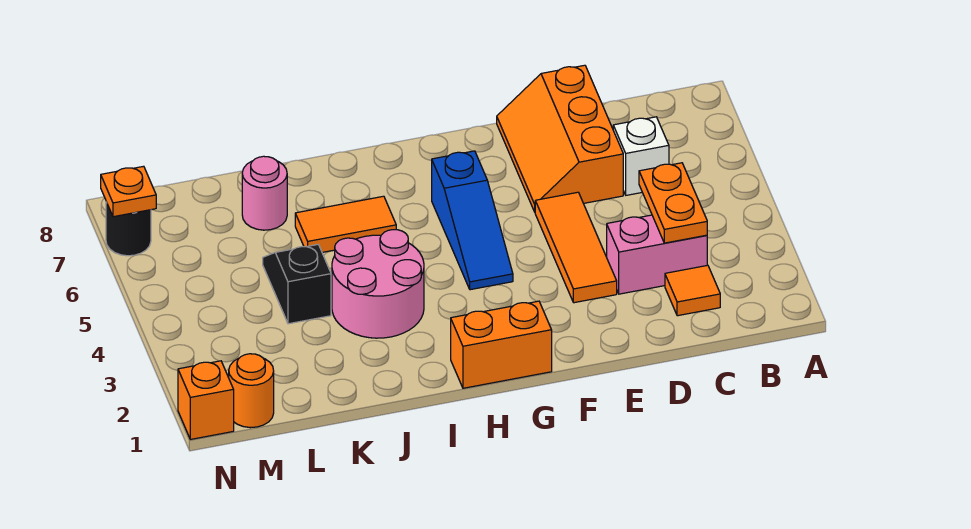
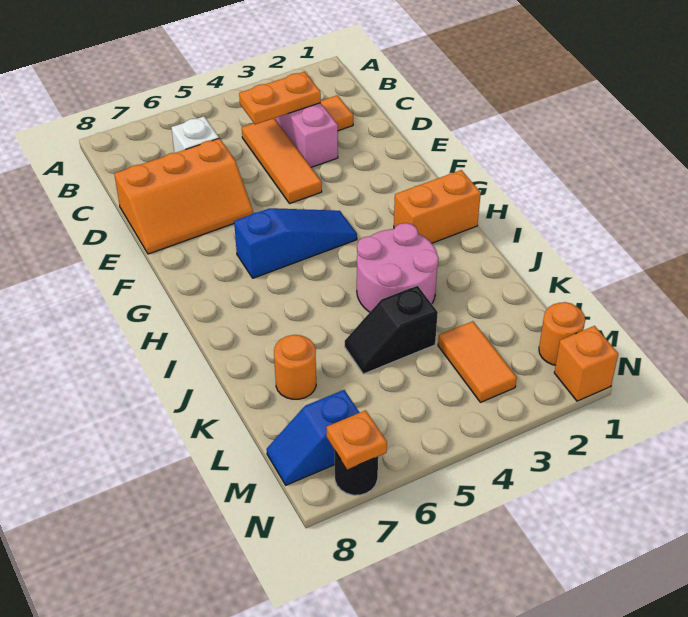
orange tile E3:E5 level 1 -> orange tile C4:E4 level 1
orange brick G1:H1 level 1 -> orange brick H1:H2 level 1
orange tile I6:J6 level 1 -> orange tile L3:M3 level 1
pink round brick K7 level 1 -> orange round brick K7 level 1
none -> blue slope M7:M8 level 1 top 7

